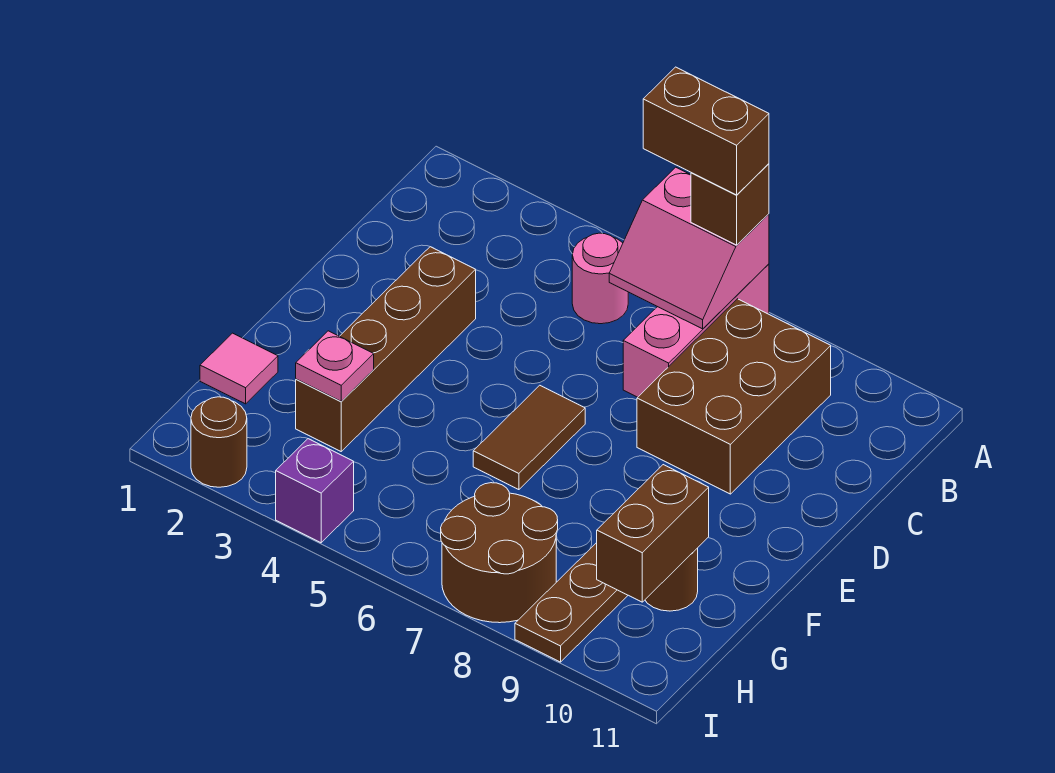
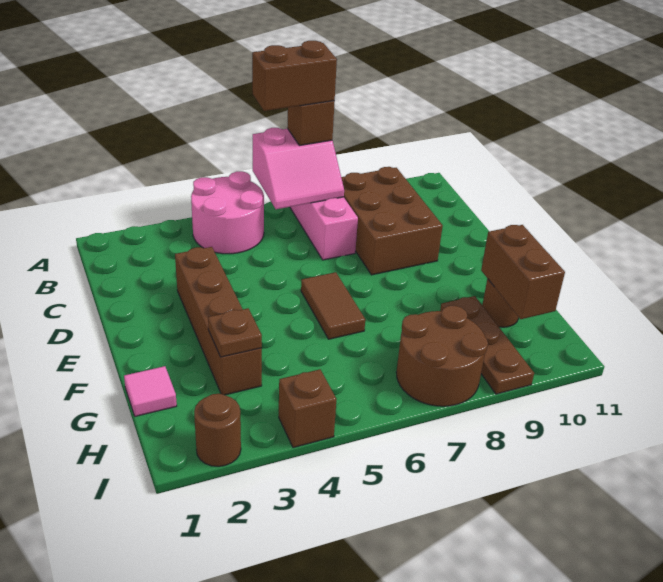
pink round brick B5 level 1 -> pink round brick A4:B5 level 1
pink plate G3 level 2 -> brown plate G3 level 2
purple brick I4 level 1 -> brown brick I4 level 1

